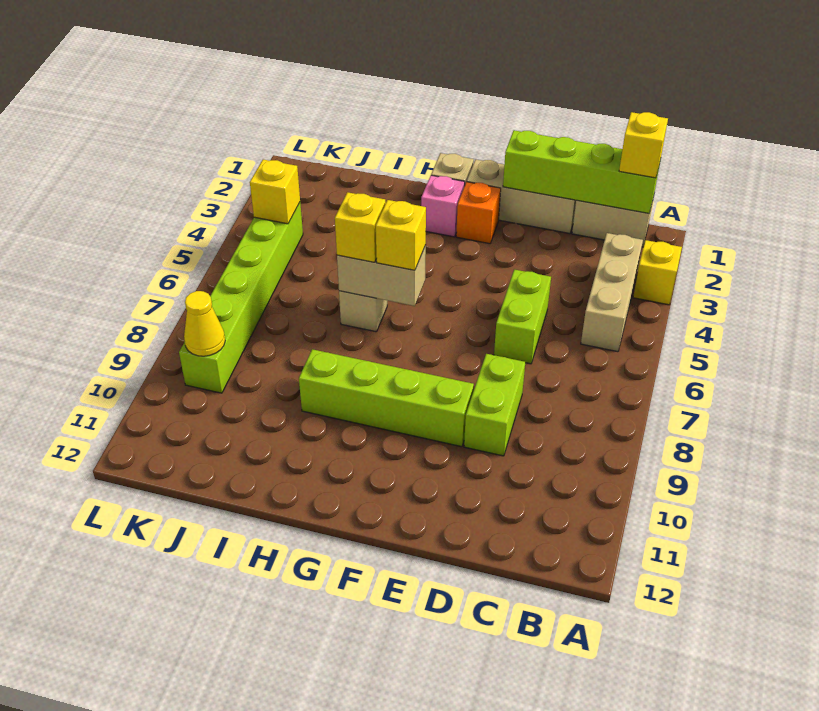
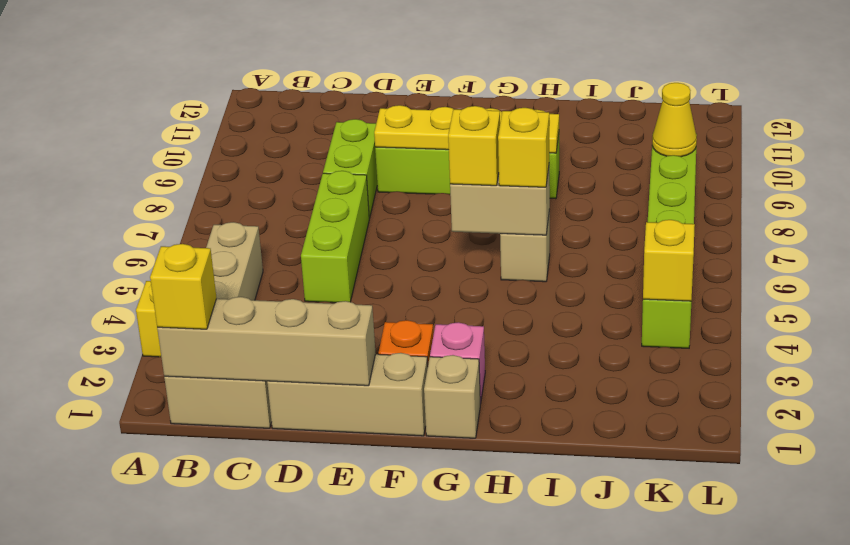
lime brick B1:E1 level 2 -> tan brick B1:E1 level 2
lime brick D5:D6 level 1 -> lime brick D5:D7 level 1
none -> yellow plate E9:H9 level 2

